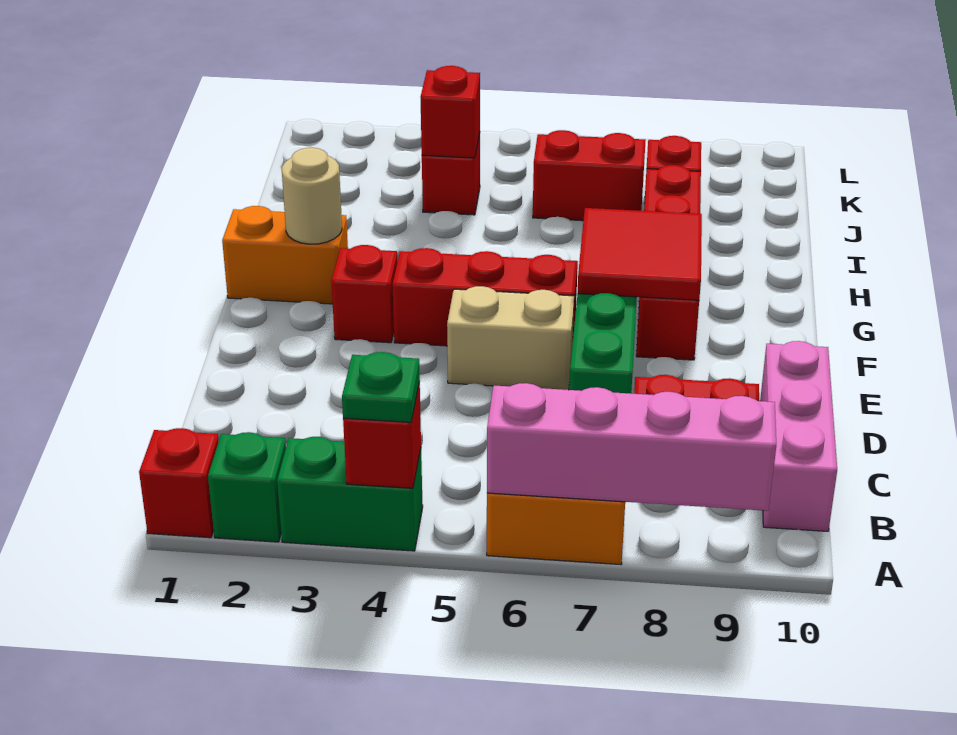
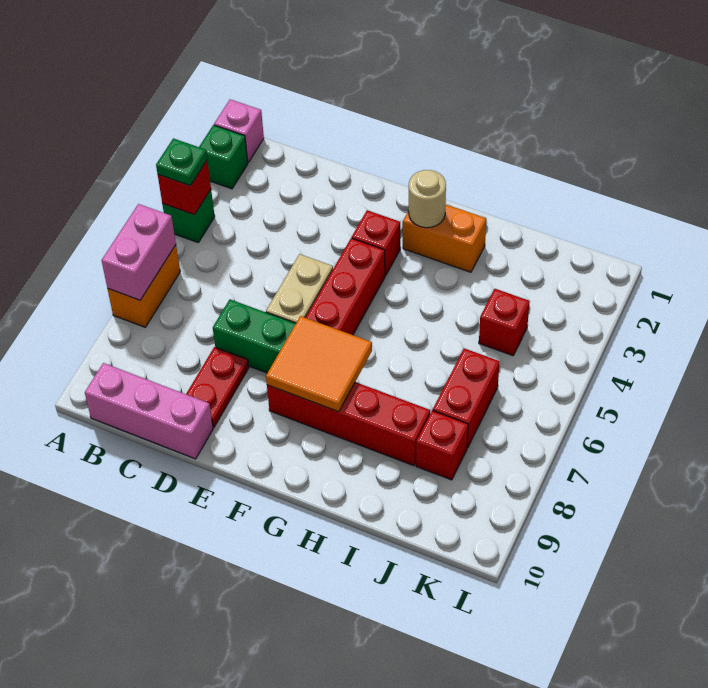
red brick A1 level 1 -> pink brick A1 level 1
green brick A3:A4 level 1 -> green brick A4 level 1
pink brick A6:A9 level 2 -> pink brick A6:A7 level 2
red tile F7:G8 level 2 -> orange tile F7:G8 level 2
orange brick G1:G2 level 1 -> orange brick G2:H2 level 1
red brick J4 level 2 -> none

